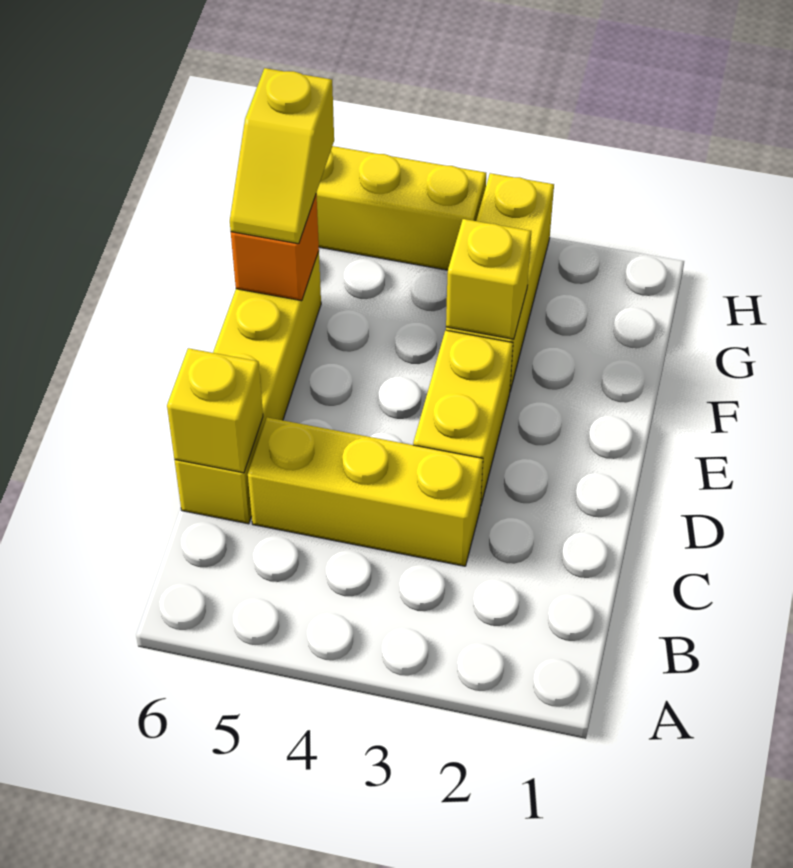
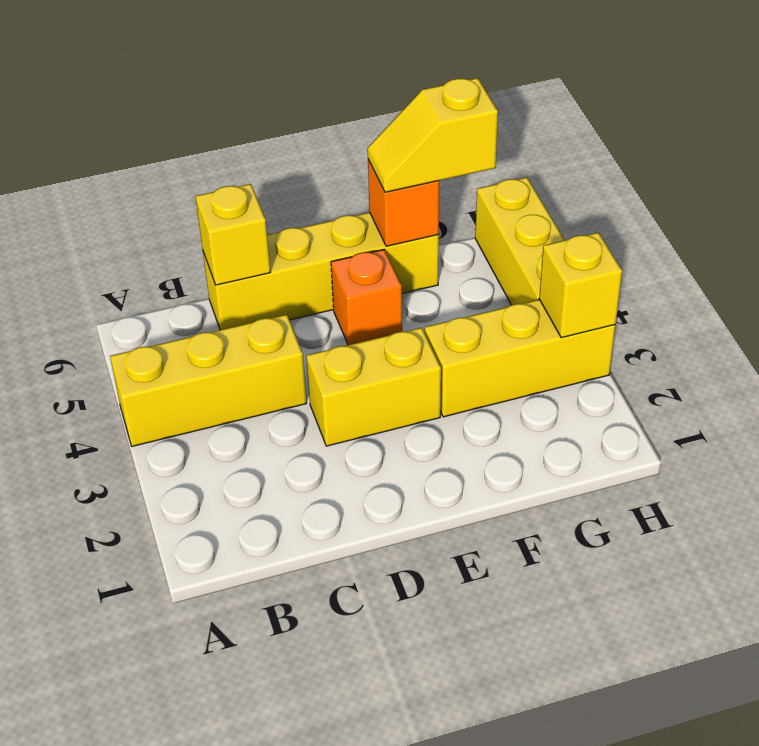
yellow brick C3:C5 level 1 -> yellow brick A4:C4 level 1
none -> orange brick E5 level 1
yellow brick F3 level 2 -> yellow brick H3 level 2

